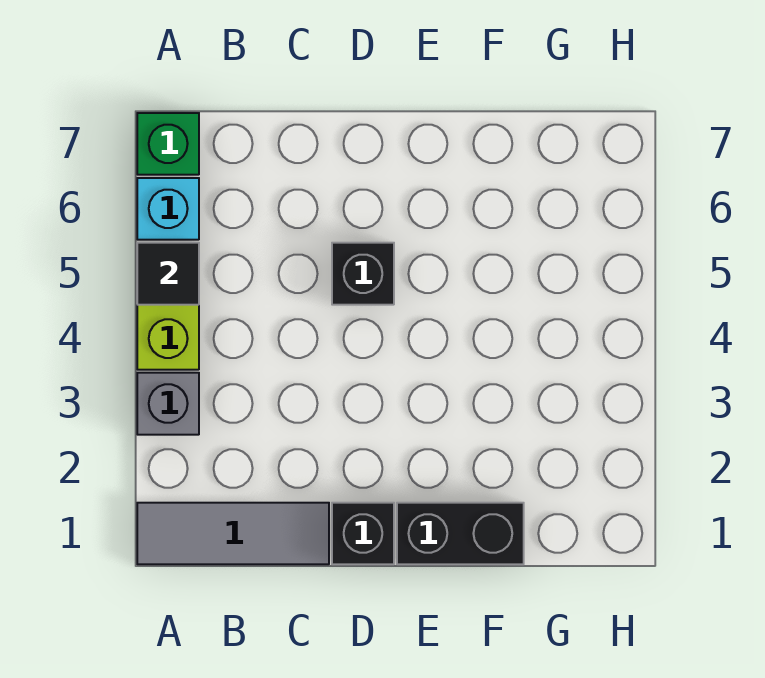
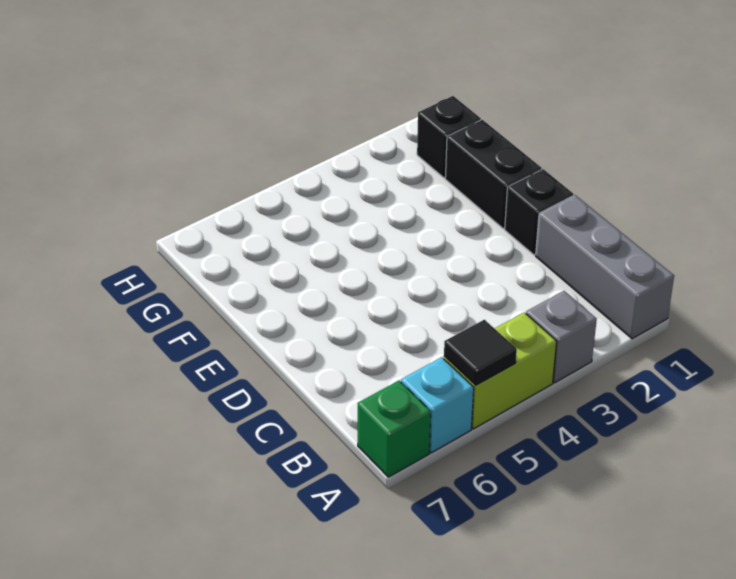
grey tile A1:C1 level 1 -> grey brick A1:C1 level 1
black brick D5 level 1 -> black brick G1 level 1

